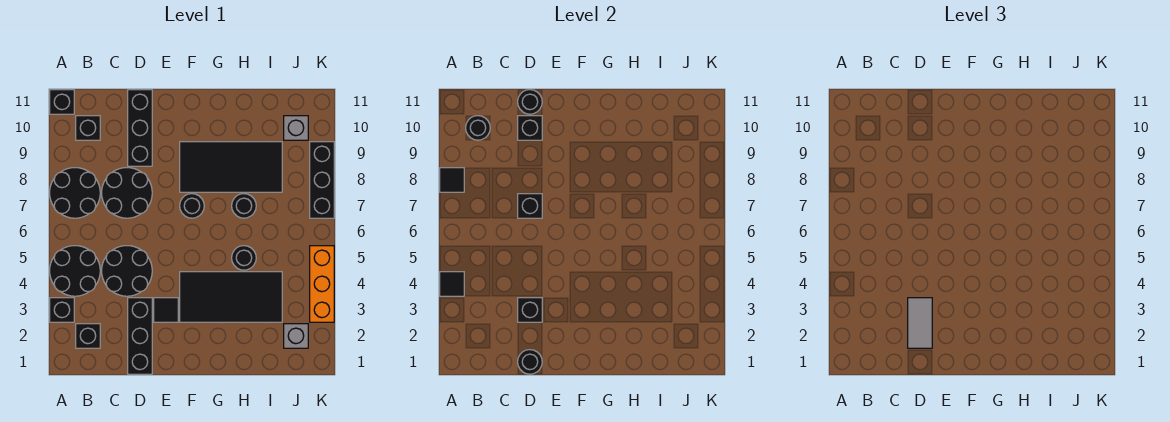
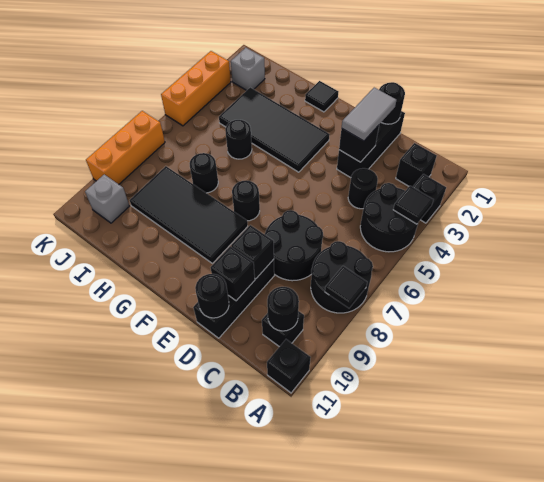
black round brick C4:D5 level 1 -> black round brick C4 level 1
black brick D7 level 2 -> black brick D9 level 2
black tile E3 level 1 -> black tile G1 level 1
black brick K7:K9 level 1 -> orange brick K7:K9 level 1

